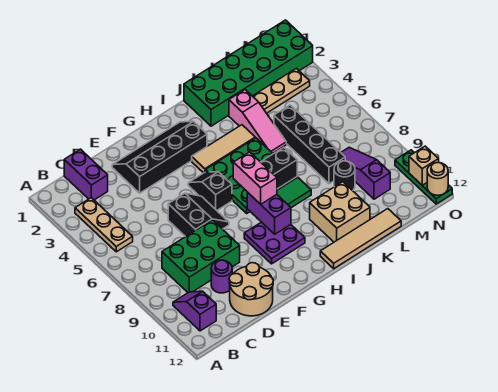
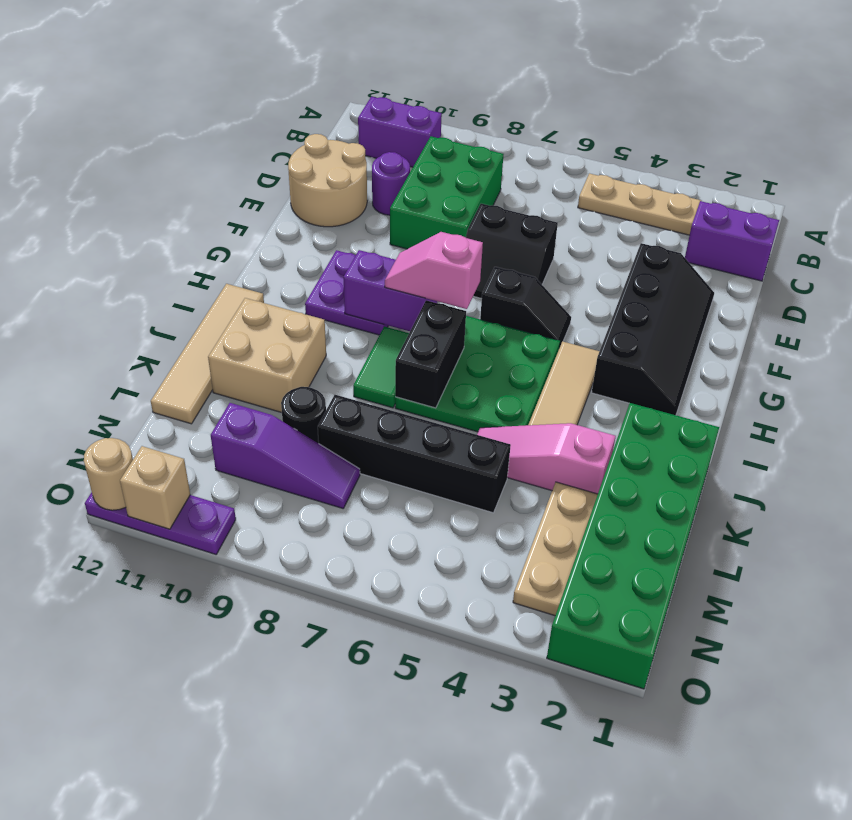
purple slope B10:B11 level 1 top 11 -> purple brick B10:B11 level 1
pink brick H7:H8 level 3 -> pink slope H7:H8 level 3 top 7
green plate O10:O12 level 1 -> purple plate O10:O12 level 1

